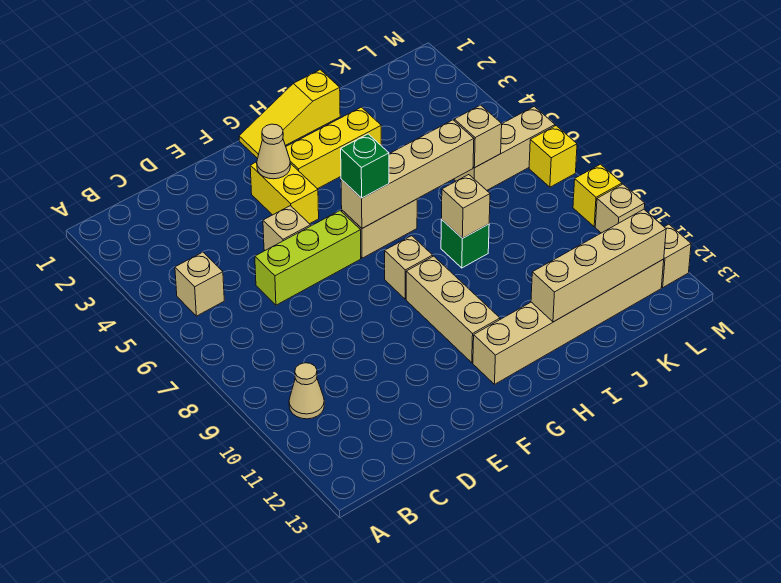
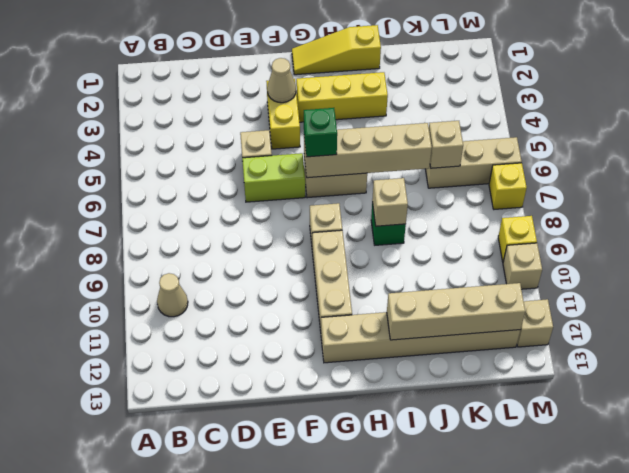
tan brick B5 level 1 -> none
lime brick D6:F6 level 1 -> lime brick E6:F6 level 1

